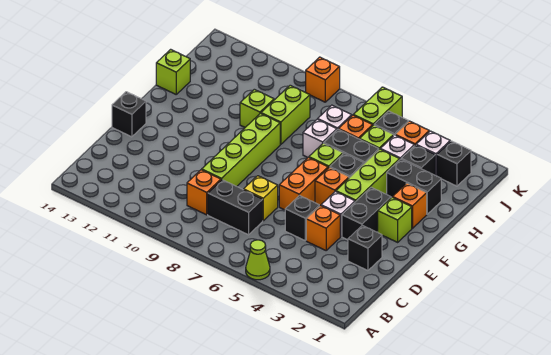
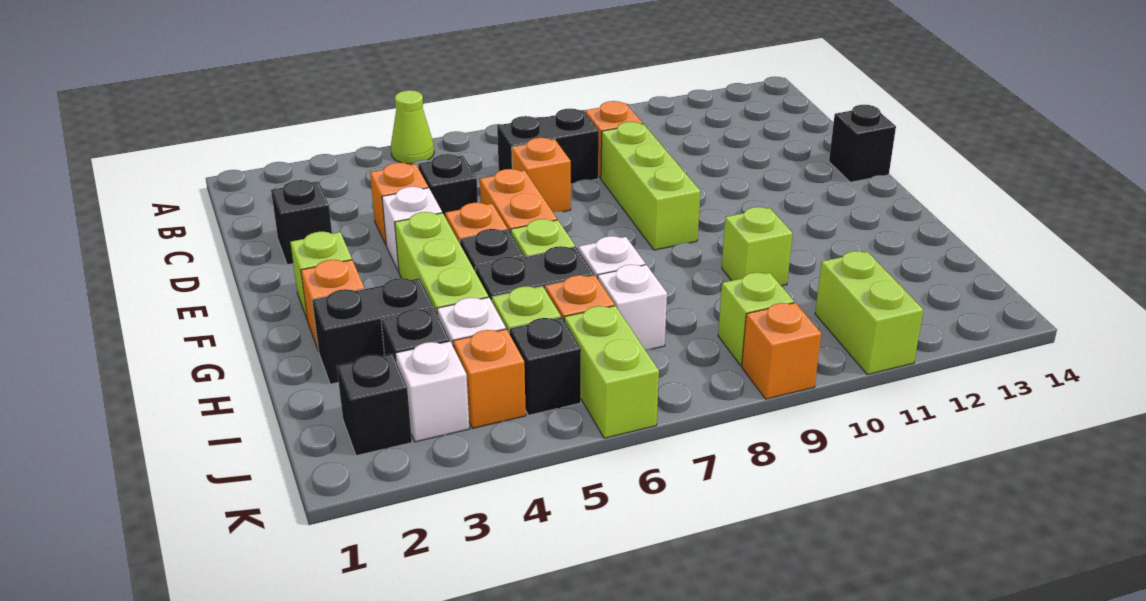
yellow brick D7 level 1 -> orange brick D7 level 1
lime brick D9:G9 level 1 -> lime brick D9:F9 level 1
black brick E3:F3 level 1 -> none
lime brick H9:I9 level 1 -> lime brick J11:K11 level 1
lime brick H14 level 1 -> lime brick J9 level 1

